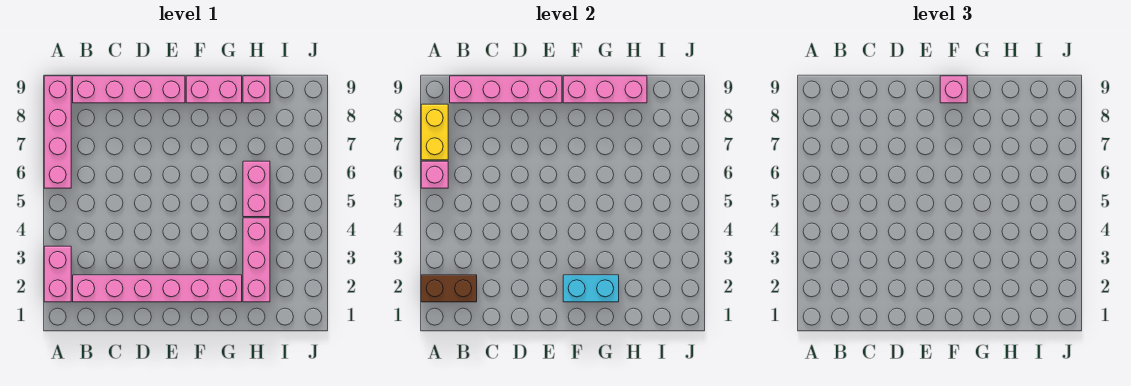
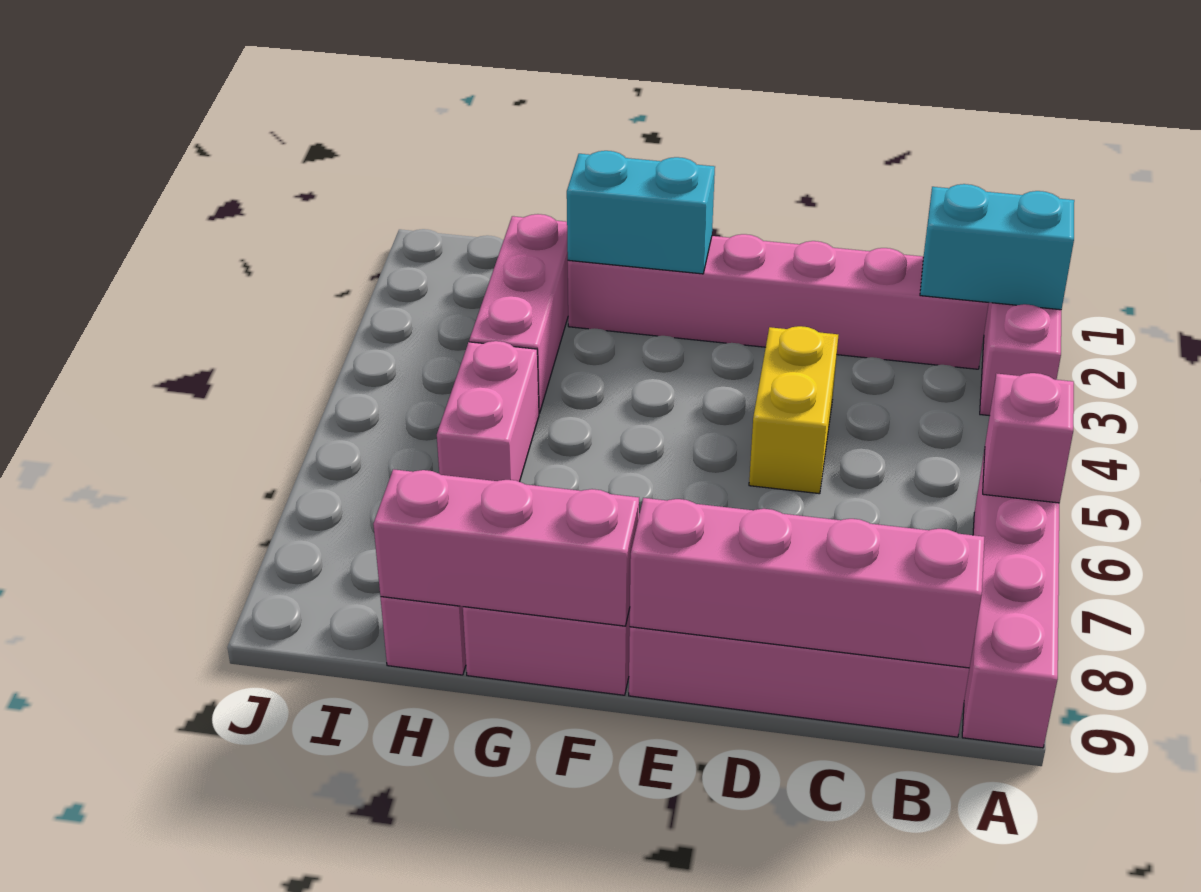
brown brick A2:B2 level 2 -> cyan brick A2:B2 level 2
yellow brick A7:A8 level 2 -> yellow brick D4:D5 level 1
pink brick F9 level 3 -> none

